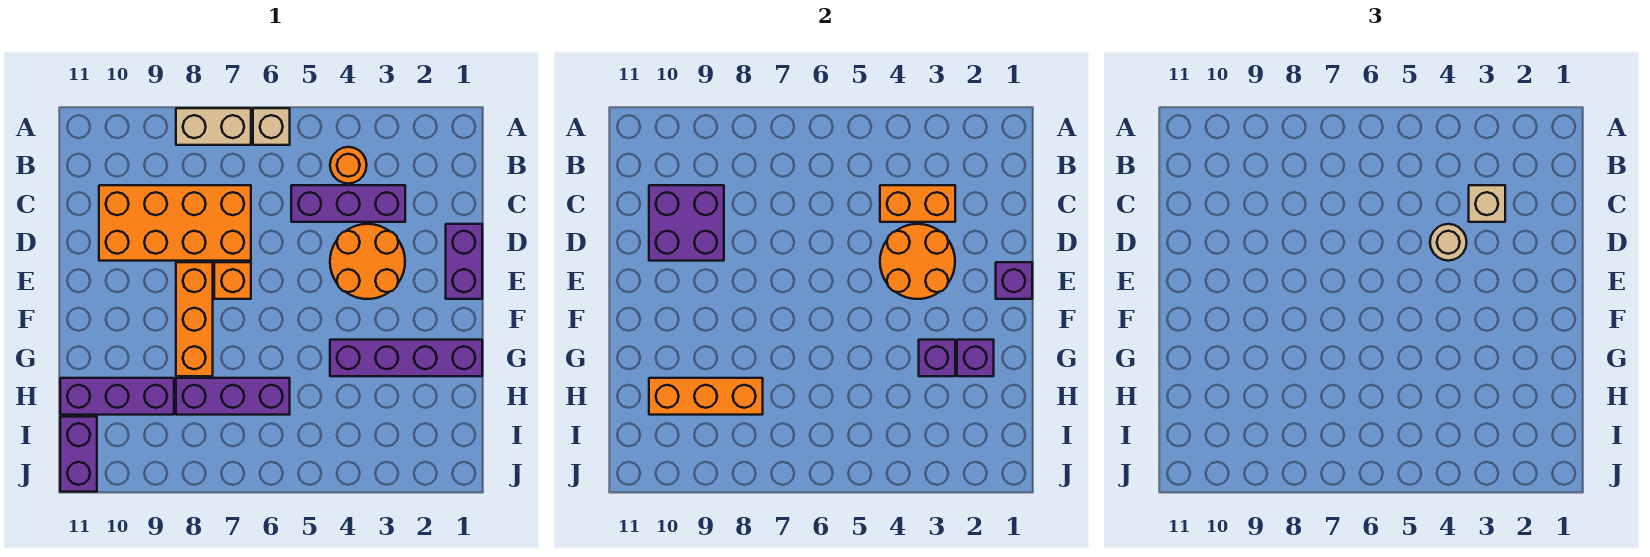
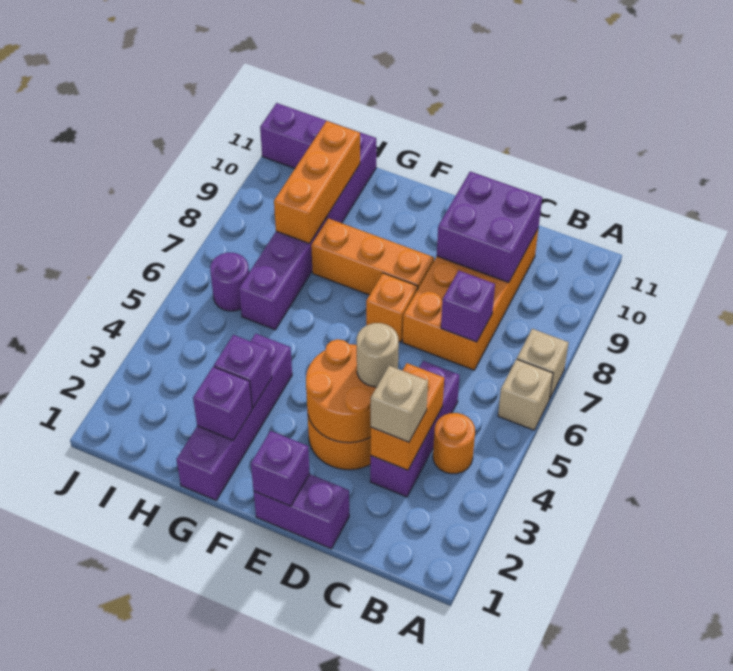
tan brick A7:A8 level 1 -> tan brick A7 level 1
none -> purple brick C7 level 2
none -> purple round brick I6 level 1

